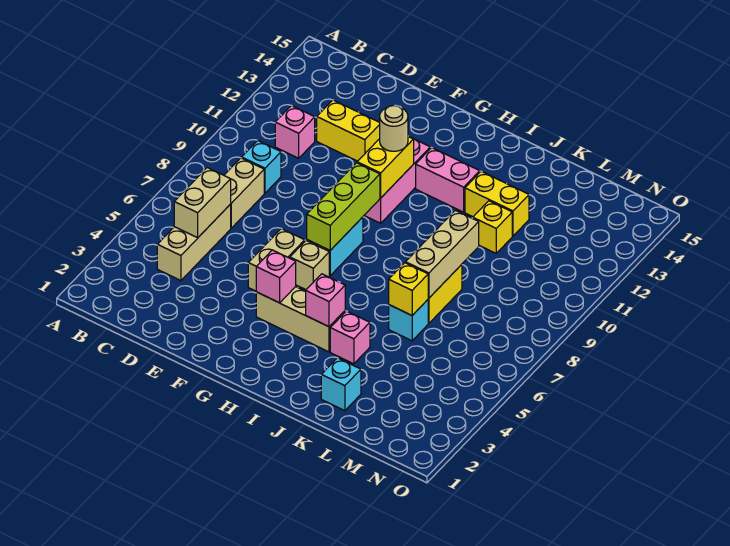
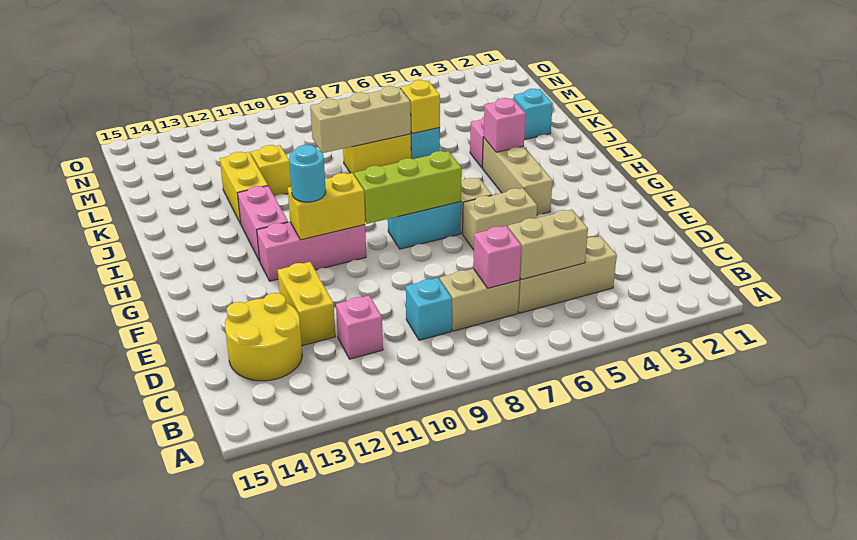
none -> yellow round brick C13:D14 level 1
pink brick G4 level 2 -> pink brick C7 level 2
tan round brick G11 level 3 -> cyan round brick G11 level 3

